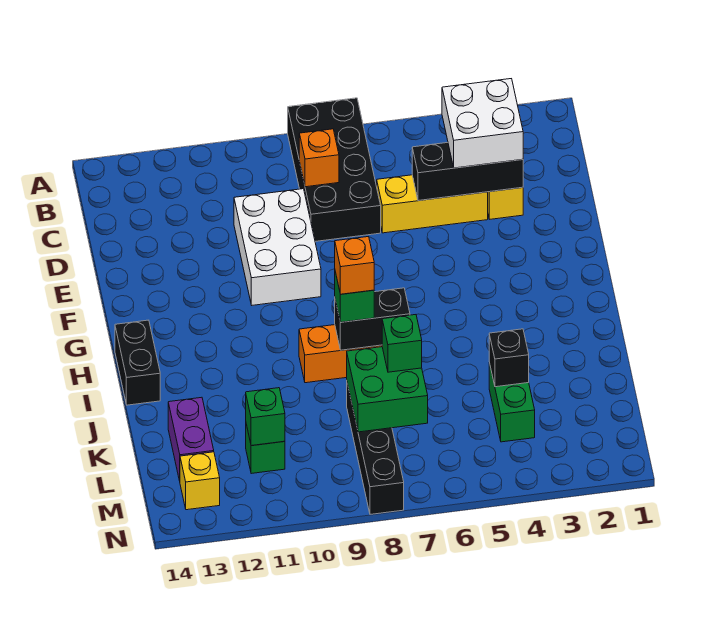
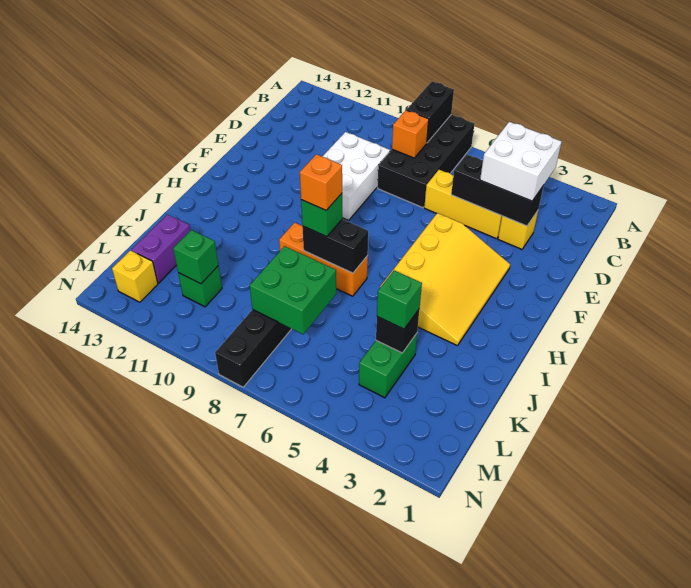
none -> yellow slope F3:I5 level 1 top 5
black brick H14:I14 level 1 -> black brick A8:B8 level 2
green brick K7 level 3 -> green brick K4 level 3

